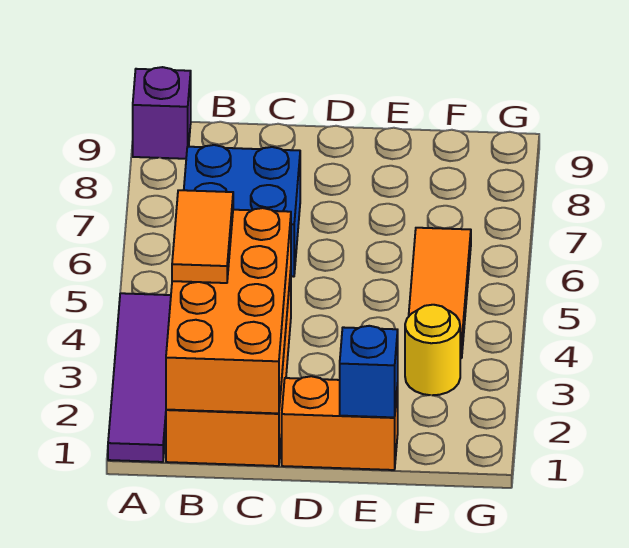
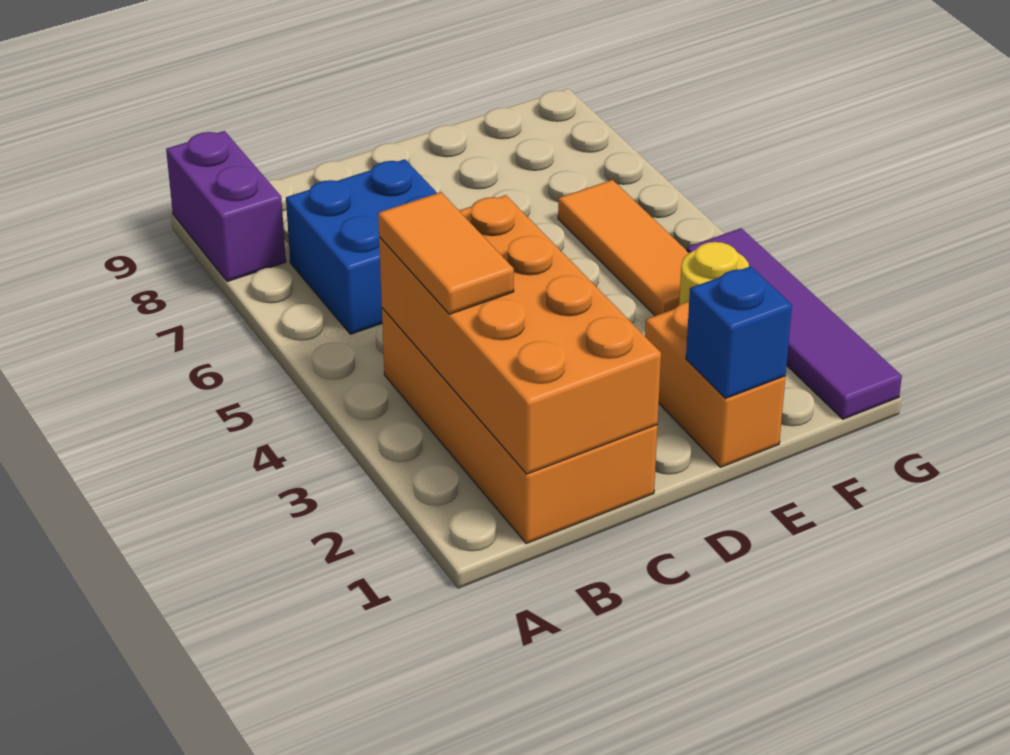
purple tile A1:A4 level 1 -> purple tile G1:G4 level 1
purple brick A9 level 1 -> purple brick A8:A9 level 1
orange brick D1:E1 level 1 -> orange brick E1:E2 level 1

